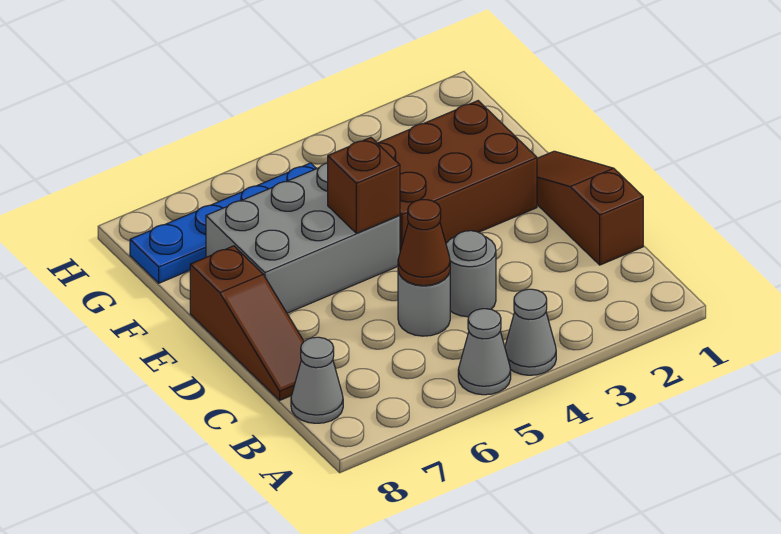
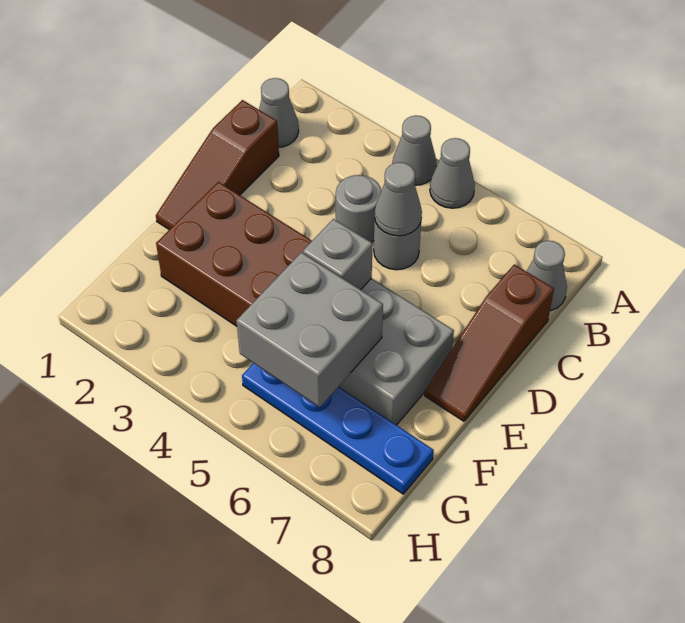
none -> grey cone B1 level 1
brown cone C5 level 2 -> grey cone C5 level 2
brown slope C8:E8 level 1 top E -> brown slope C8:E8 level 1 top C
brown brick E5 level 2 -> grey brick E5 level 2
none -> grey brick F5:G6 level 2

